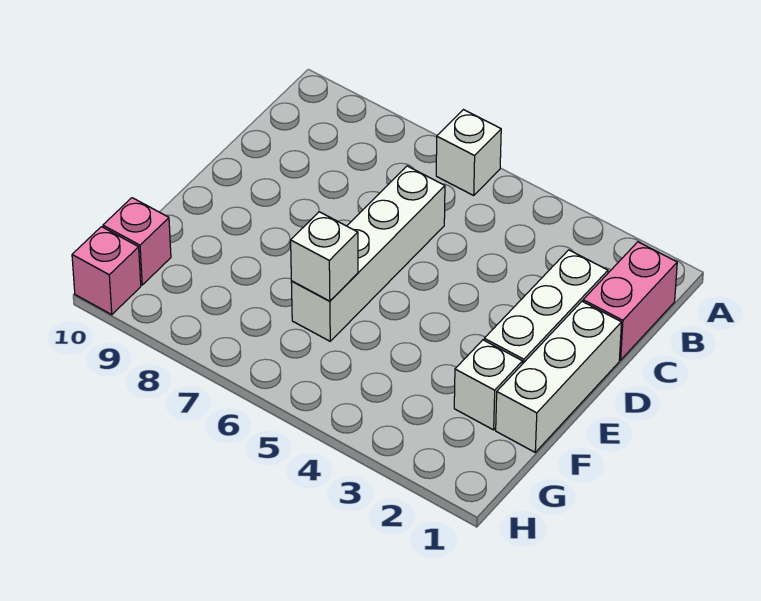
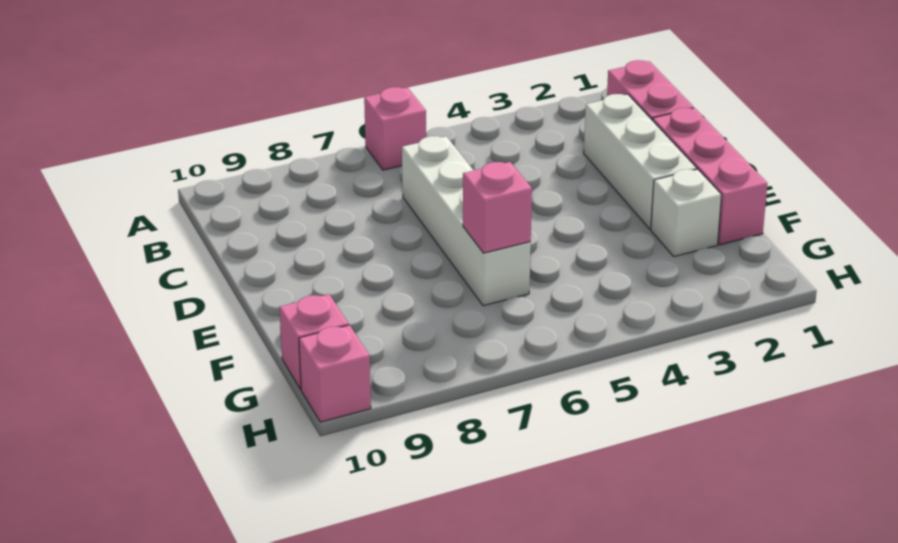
white brick A6 level 1 -> pink brick A6 level 1
white brick D1:F1 level 1 -> pink brick D1:F1 level 1
white brick F6 level 2 -> pink brick F6 level 2

